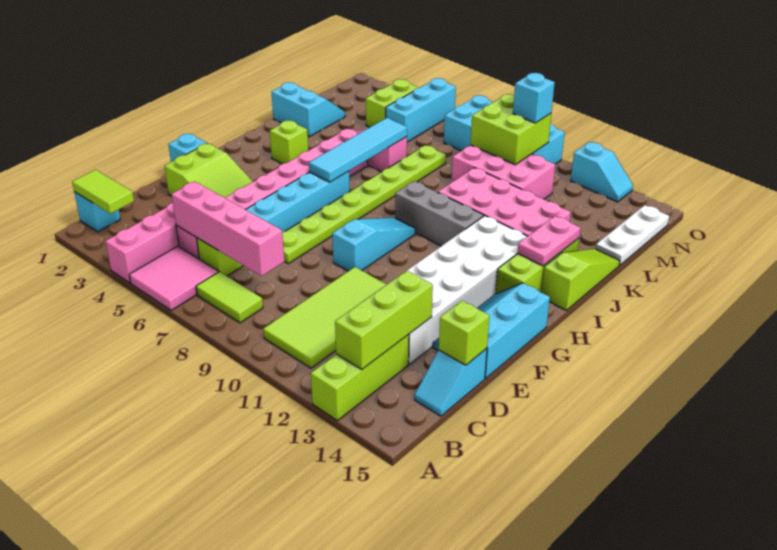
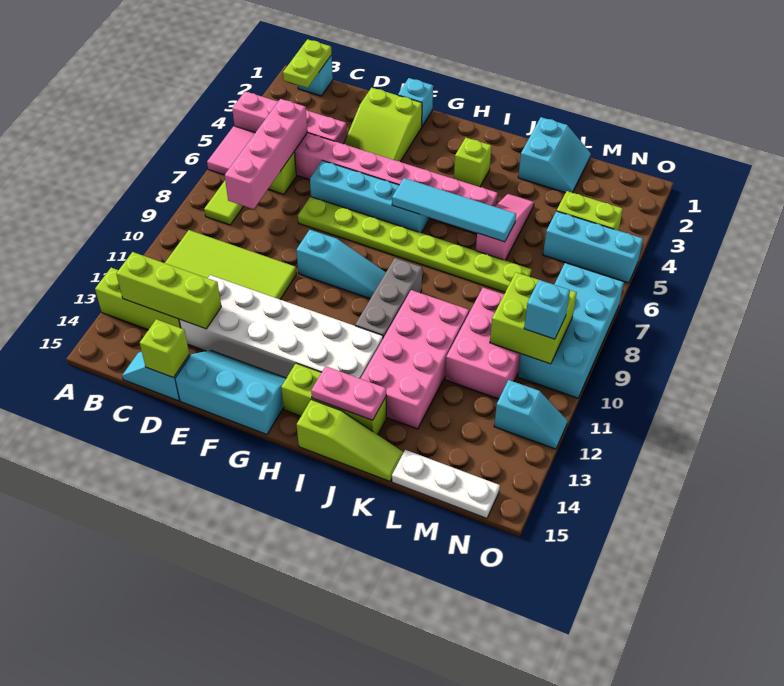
lime tile B1:B2 level 2 -> lime plate B1:B2 level 2
cyan slope O12:O13 level 1 top 12 -> cyan slope N12:O12 level 1 top N

